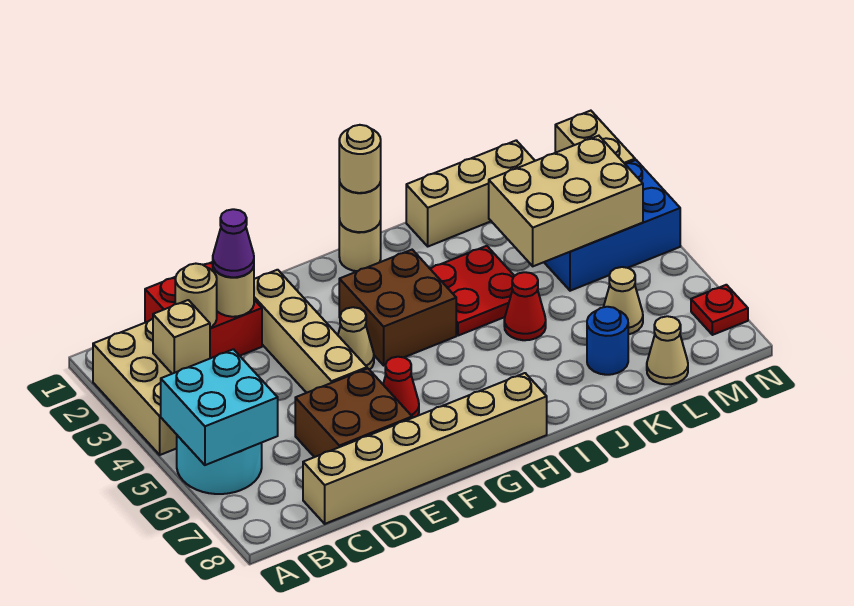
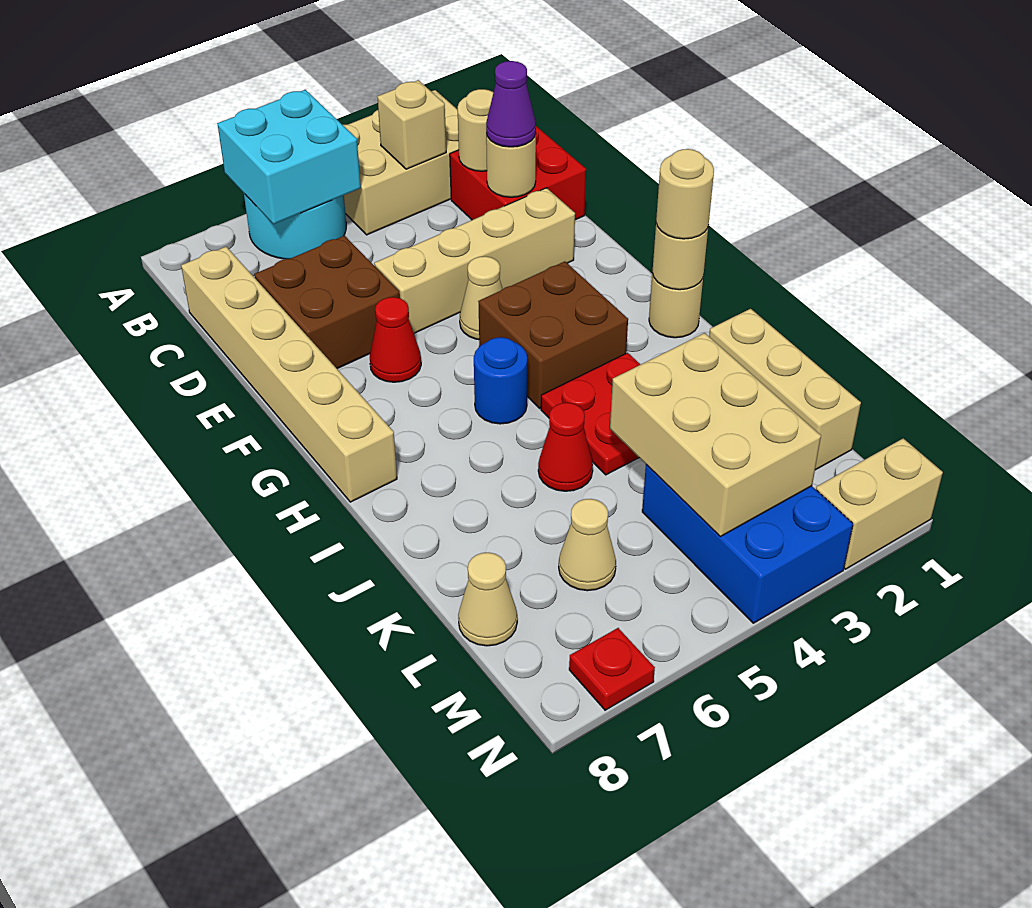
blue round brick K7 level 1 -> blue round brick H5 level 1

